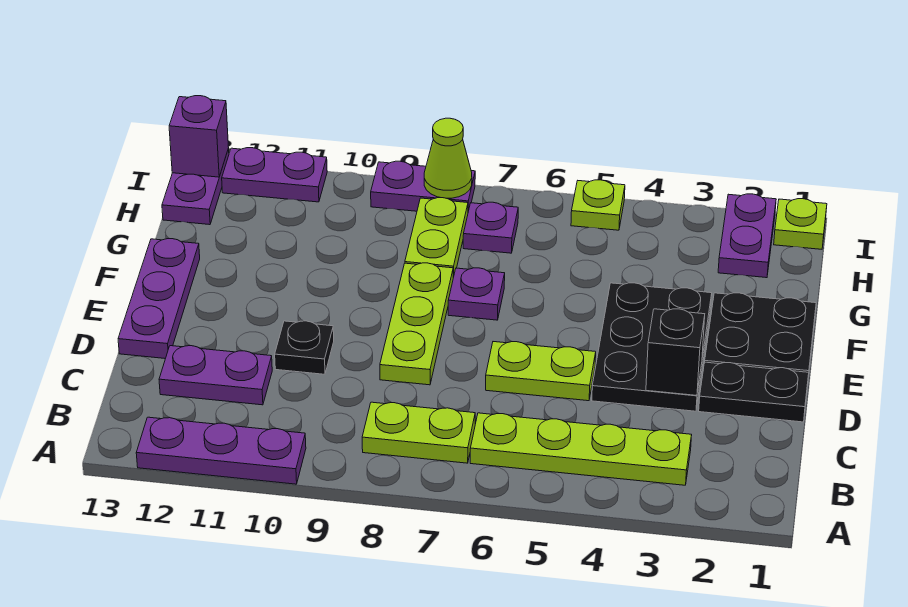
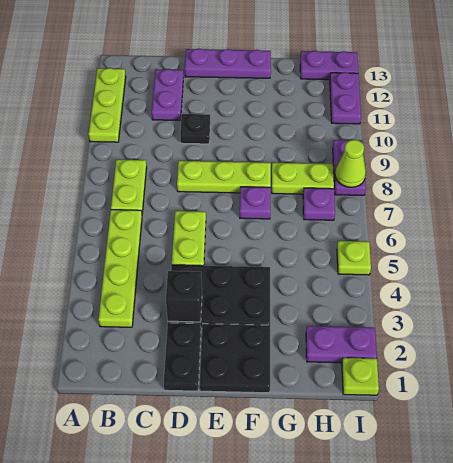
purple plate A10:A12 level 1 -> lime plate A10:A12 level 1
purple brick I13 level 2 -> none

